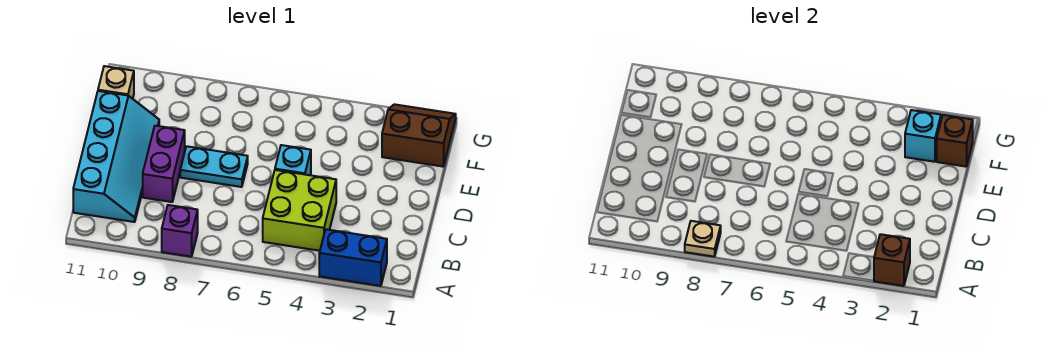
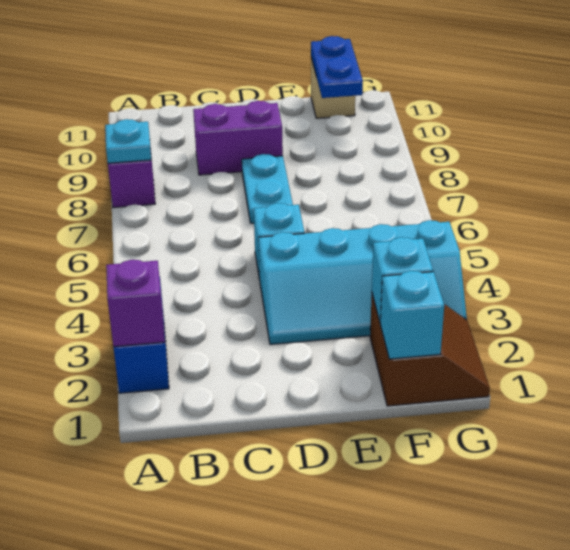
brown brick A2 level 2 -> purple brick A2 level 2
tan plate A8 level 2 -> cyan plate A8 level 2
lime brick B4:C5 level 1 -> none
cyan slope B10:E11 level 1 top 11 -> cyan slope D3:G4 level 1 top 4
brown brick F1 level 2 -> cyan brick F1 level 2
none -> blue plate F10:F11 level 2

